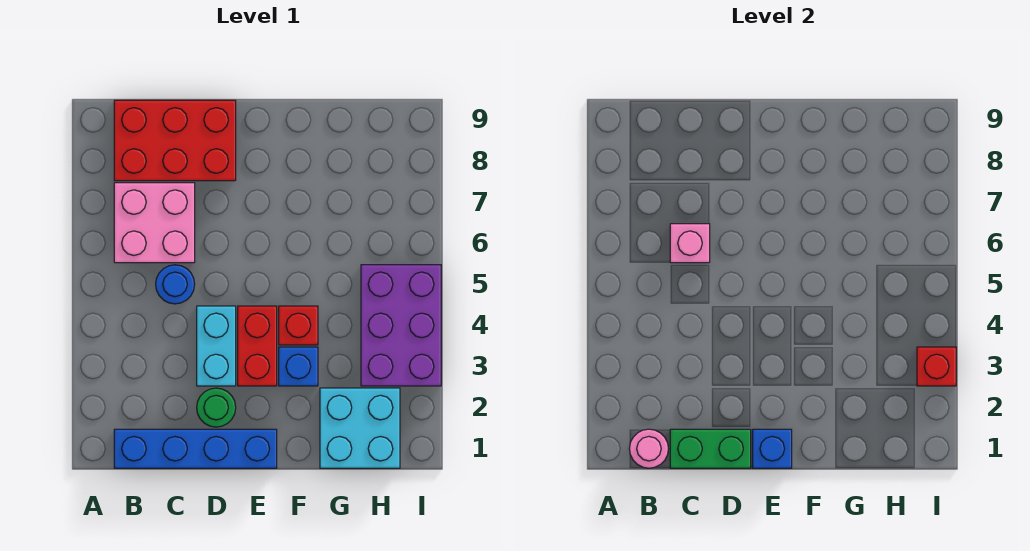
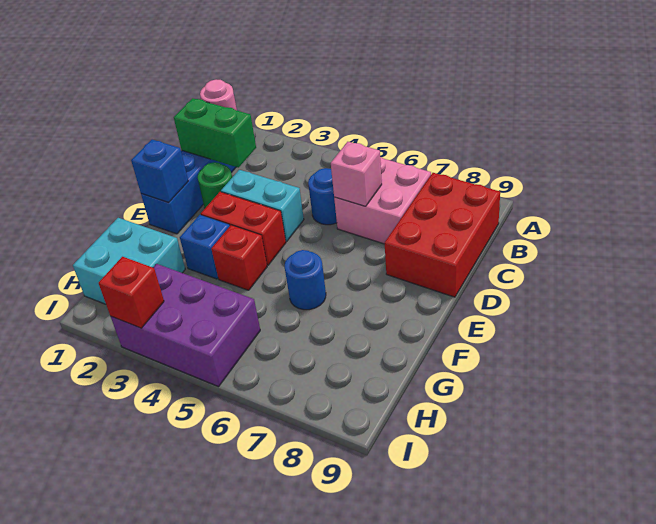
green brick C1:D1 level 2 -> green brick C1:C2 level 2
none -> blue round brick F6 level 1

